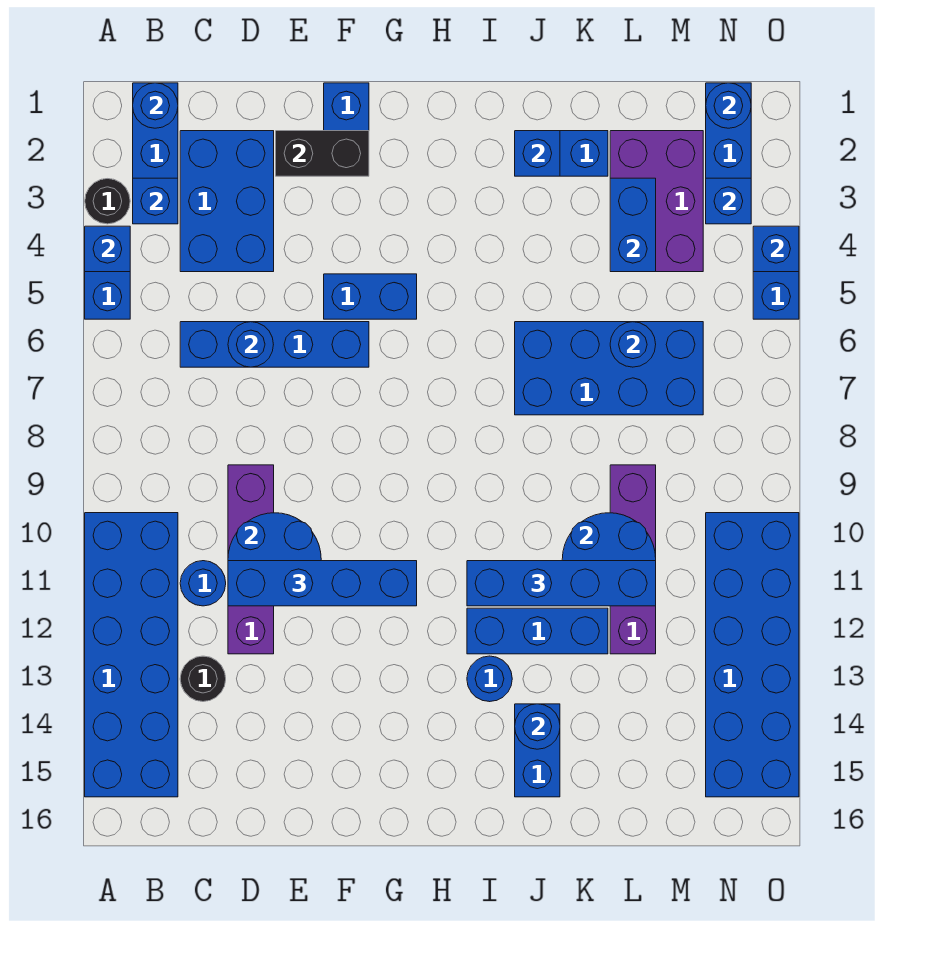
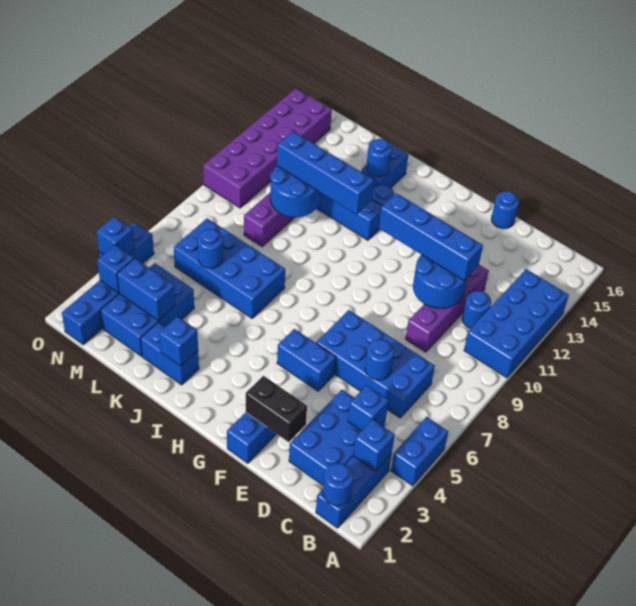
black round brick A3 level 1 -> none
blue brick A4 level 2 -> blue brick C4 level 2
blue brick A10:B15 level 1 -> blue brick A10:B13 level 1
blue brick C6:F6 level 1 -> blue brick C6:F7 level 1
black round brick C13 level 1 -> none
purple brick L2:M4 level 1 -> blue brick L2:M4 level 1
blue brick L3:L4 level 2 -> blue brick L3:M3 level 2
blue round brick N1 level 2 -> blue round brick E16 level 1
blue brick N10:O15 level 1 -> purple brick N10:O15 level 1

